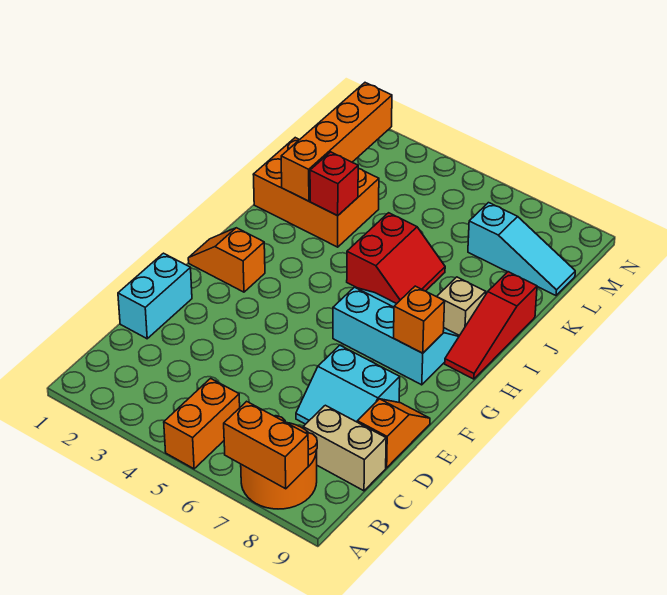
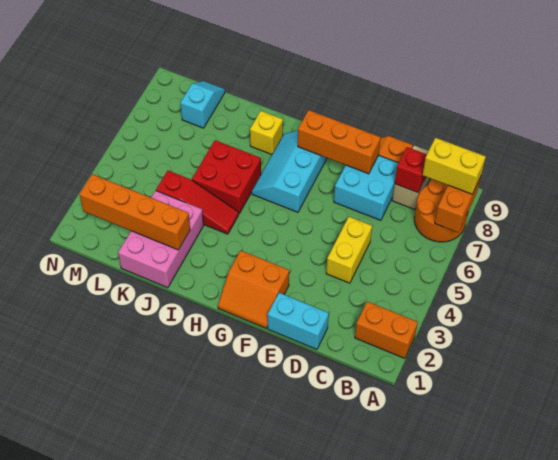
orange brick A5:B5 level 1 -> orange brick A2:B2 level 1
none -> yellow brick A8:B8 level 3
none -> yellow brick D4:D5 level 1
cyan slope D7:E8 level 1 top E -> cyan brick D7:E8 level 1
orange slope G1:G2 level 1 top 2 -> orange slope F1:G2 level 1 top 2
orange brick G8 level 2 -> orange brick E8:G8 level 2
red slope H9:J9 level 1 top J -> red slope I4:K4 level 1 top K
red slope I5:J6 level 1 top 5 -> red brick I5:J6 level 1
tan brick I8 level 1 -> yellow brick I8 level 1
orange brick J1:K3 level 1 -> pink brick J1:K3 level 1
red brick J3 level 2 -> red brick C8 level 2
cyan slope L7:L9 level 1 top 7 -> cyan slope L8:L9 level 1 top 8

